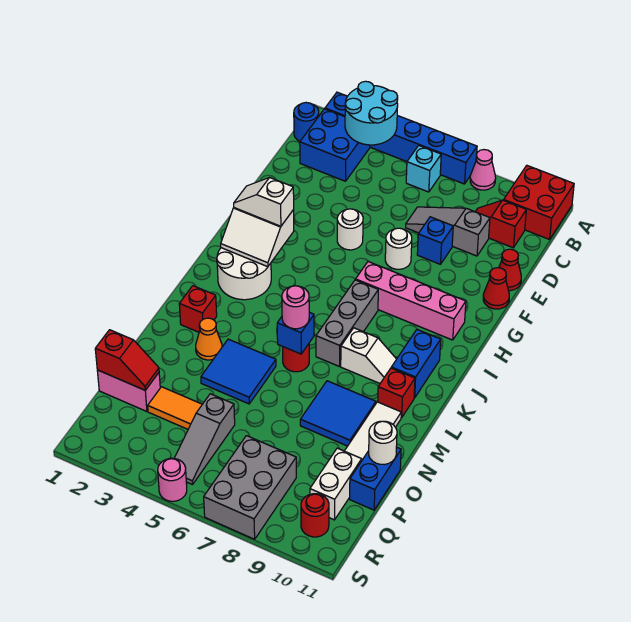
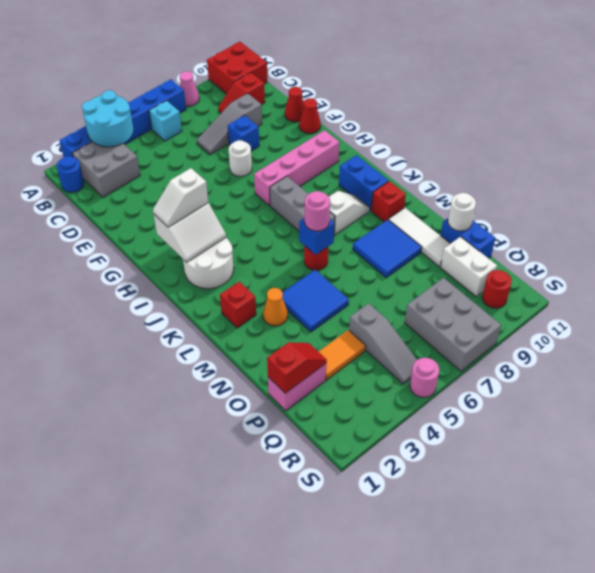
blue brick B2:C3 level 1 -> grey brick B2:C3 level 1
white round brick F5 level 1 -> none

